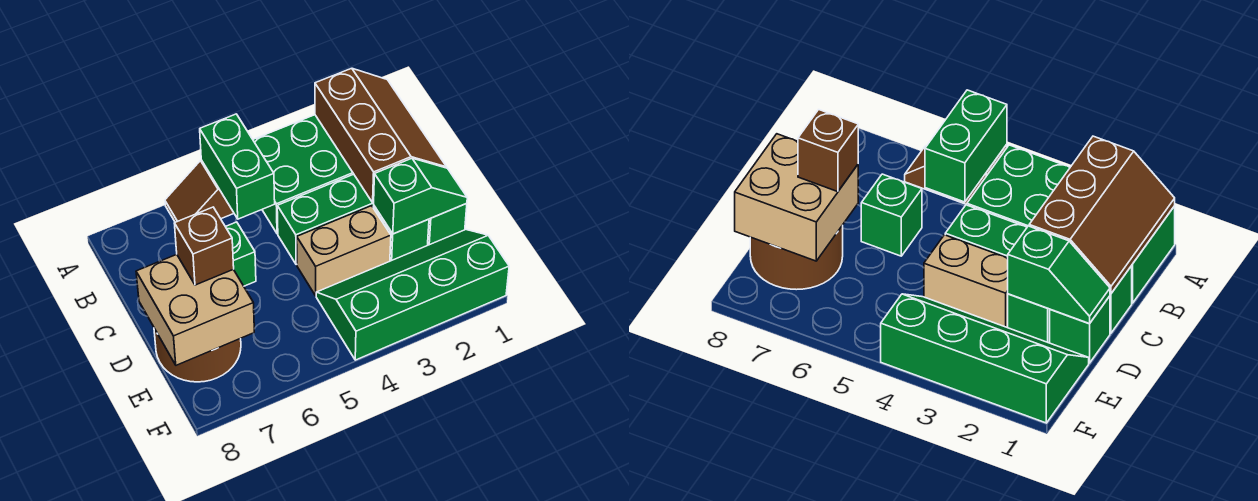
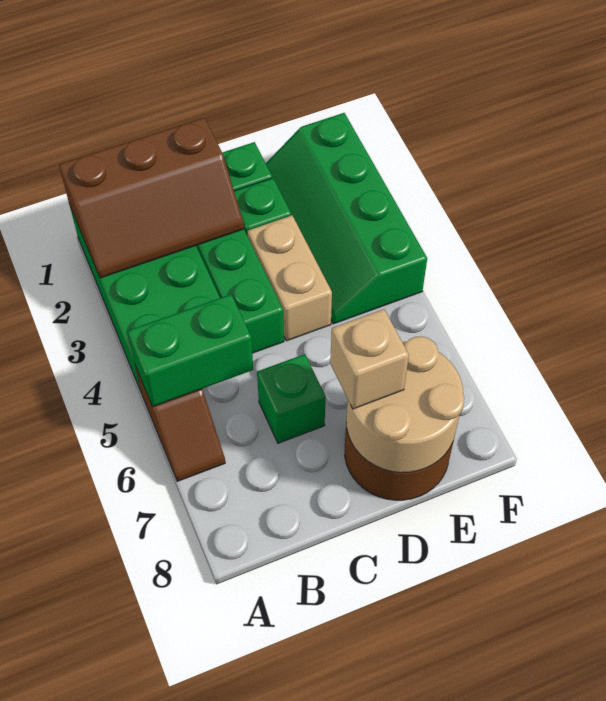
brown slope A1:C2 level 2 top 2 -> brown slope A1:C2 level 2 top 1
green slope D1:D2 level 2 top 2 -> none
tan brick D7:E8 level 2 -> tan round brick D7:E8 level 2
brown brick D7 level 3 -> tan brick D7 level 3

